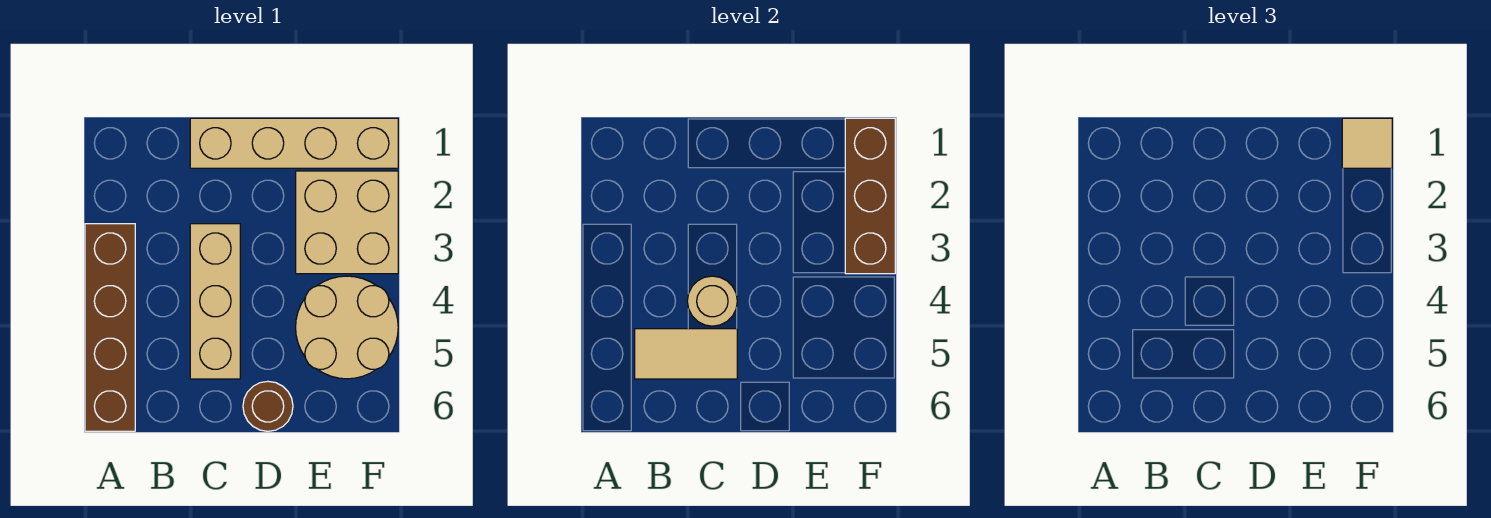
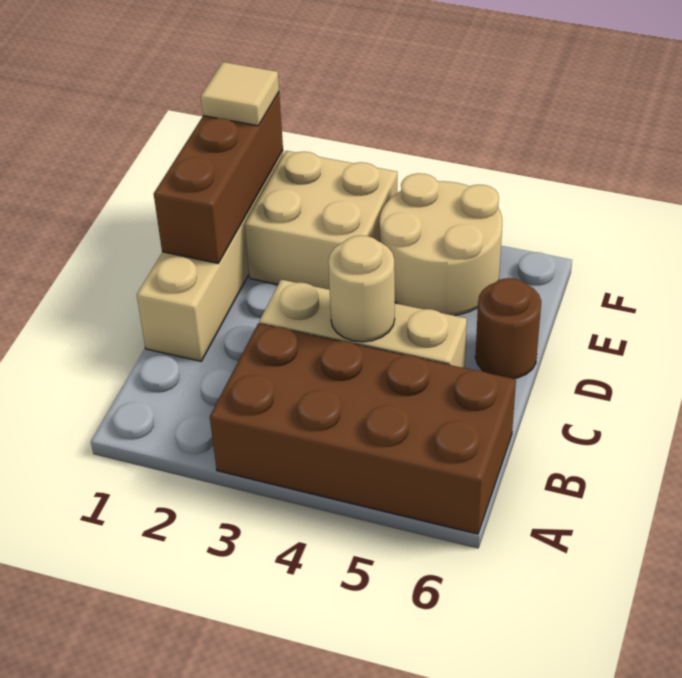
brown brick A3:A6 level 1 -> brown brick A3:B6 level 1
tan tile B5:C5 level 2 -> none
brown brick F1:F3 level 2 -> brown brick D1:F1 level 2

